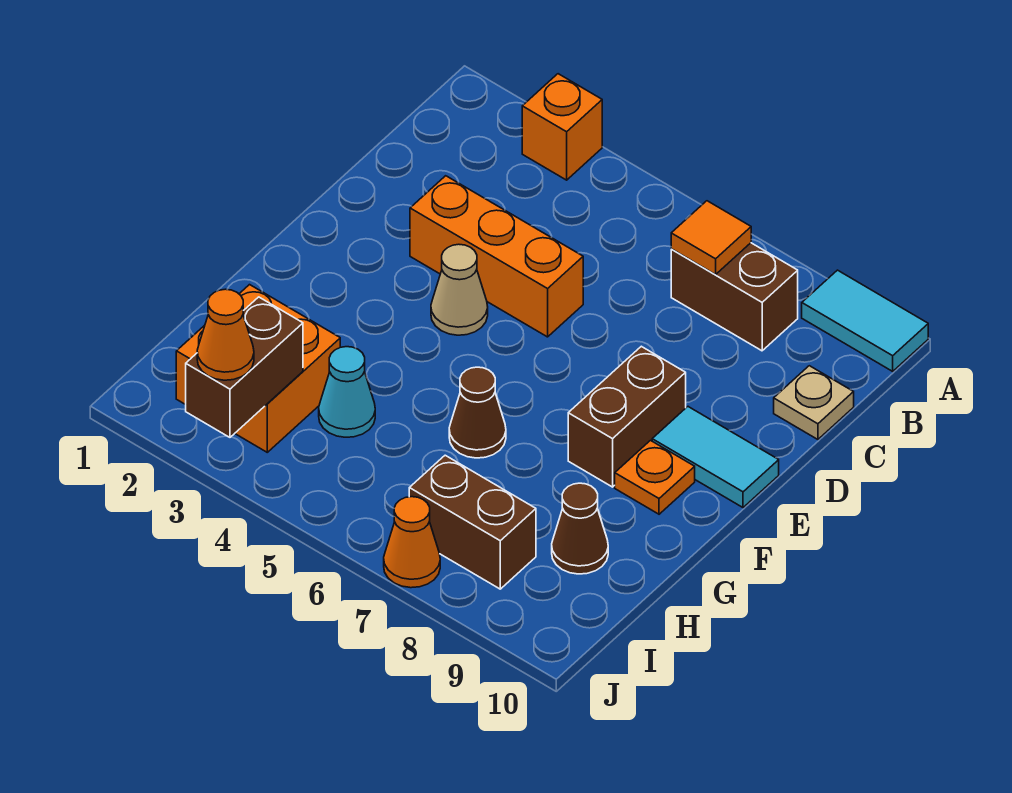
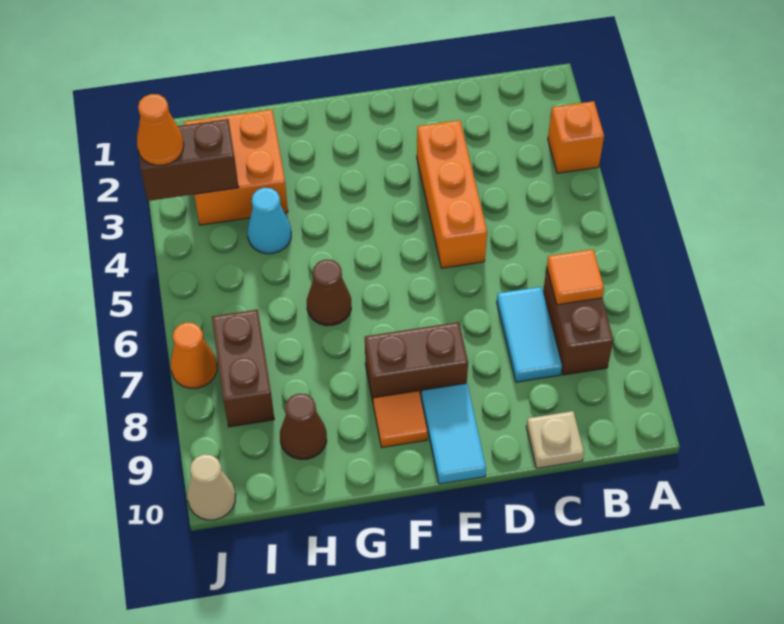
cyan tile A9:A10 level 1 -> cyan tile C7:C8 level 1
tan cone E4 level 1 -> tan cone J10 level 1
orange plate F9 level 1 -> orange tile F9 level 1

